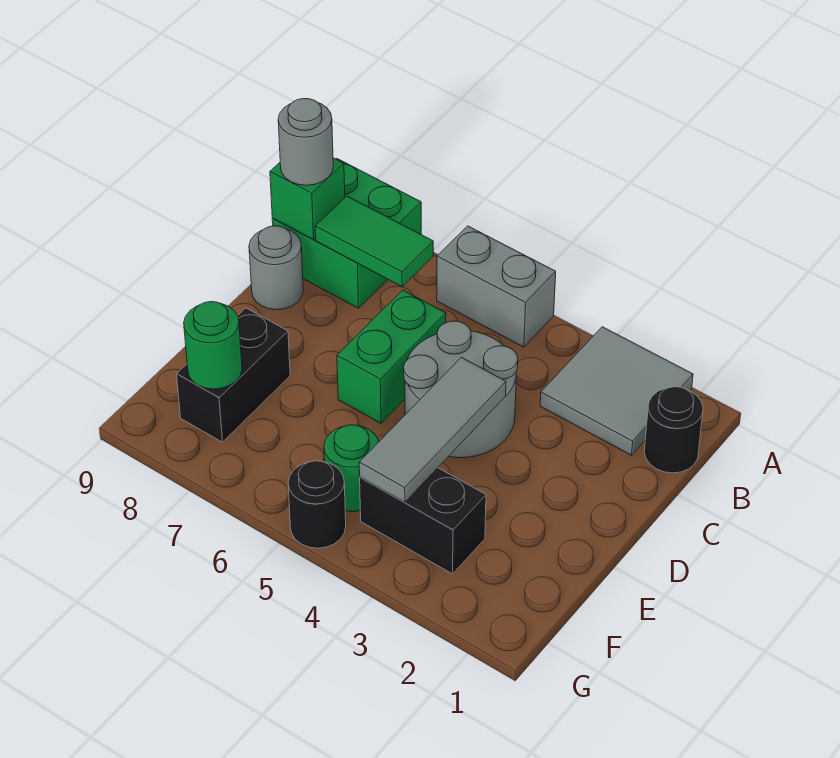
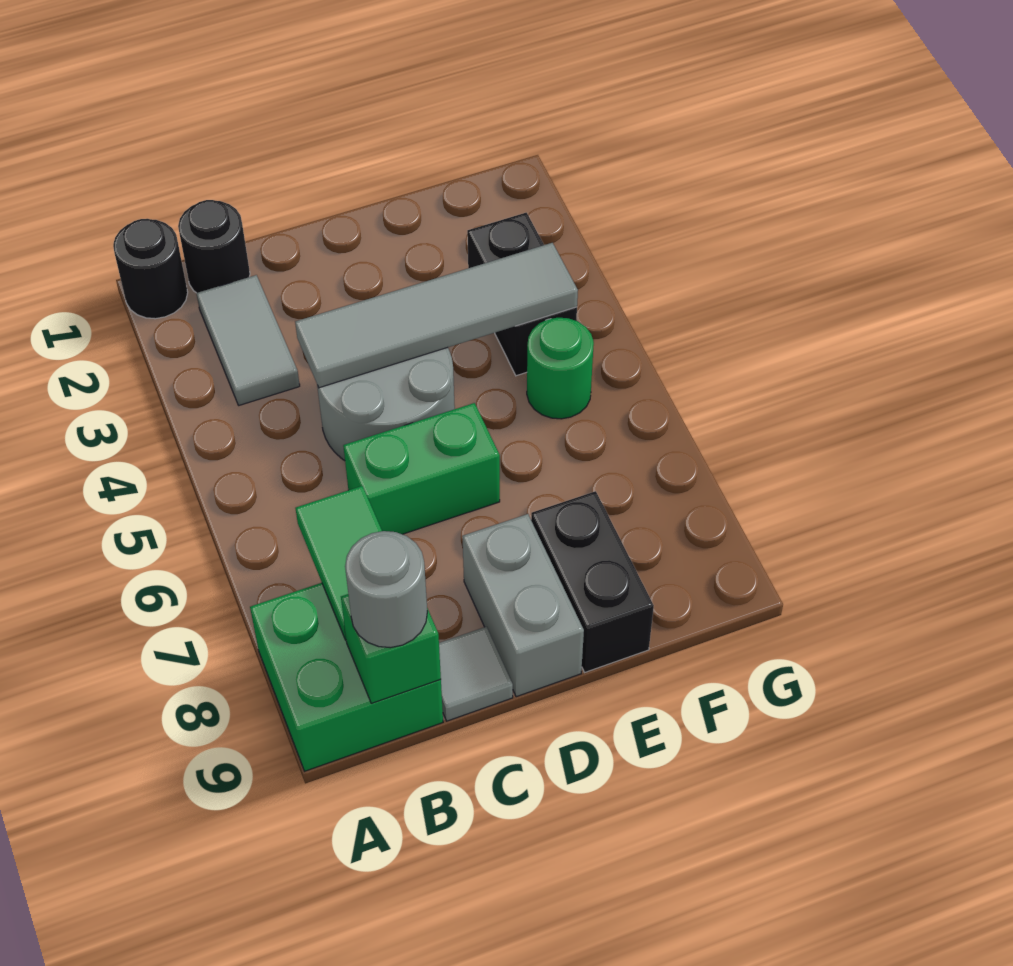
grey tile A2:B3 level 1 -> grey tile B2:B3 level 1
grey brick A5:A6 level 1 -> grey brick D8:D9 level 1
grey round brick C9 level 1 -> grey tile C9 level 1
grey tile D4:F4 level 2 -> grey tile C4:F4 level 2
black brick E8:F8 level 1 -> black brick E8:E9 level 1
green round brick F8 level 2 -> none
black round brick G5 level 1 -> black round brick A1 level 1

